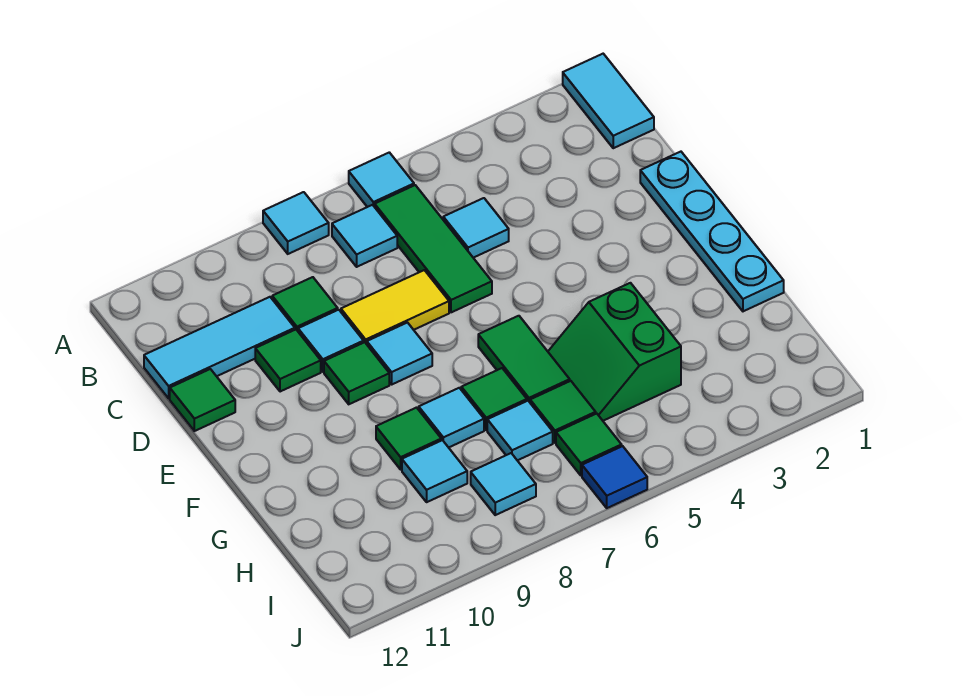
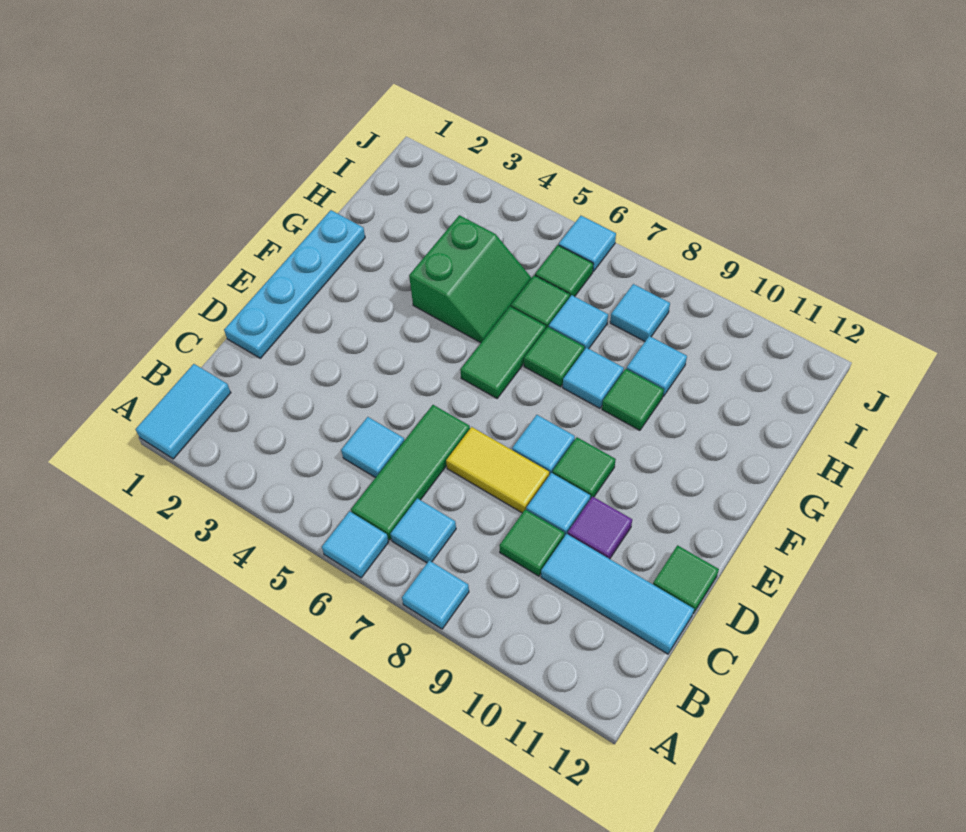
green tile D10 level 1 -> purple tile D10 level 1
blue tile J6 level 1 -> cyan tile J6 level 1

